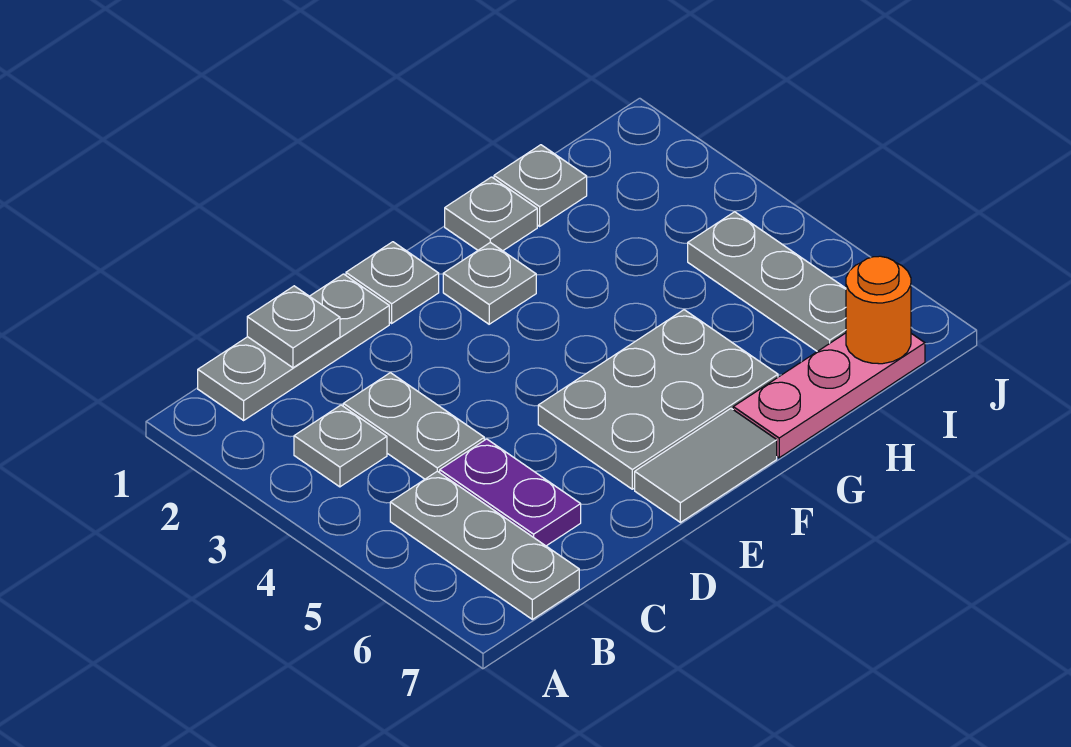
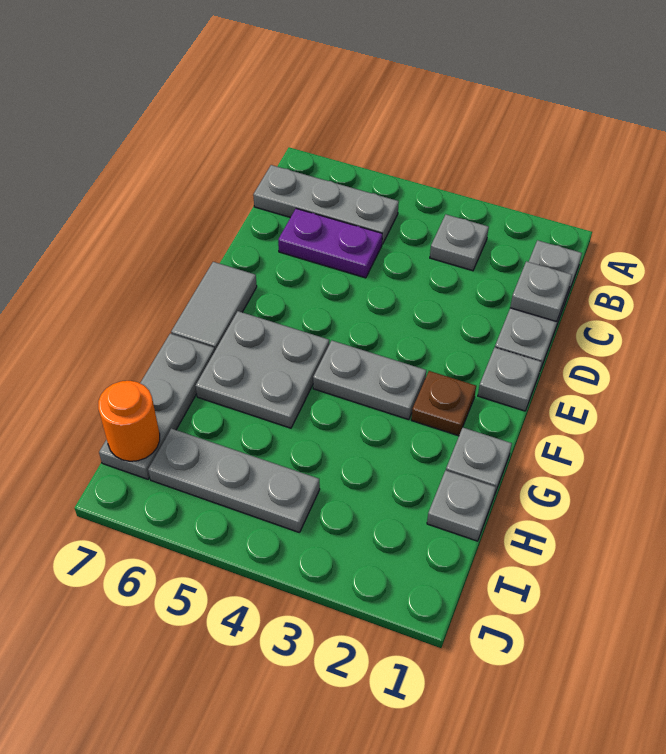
grey plate C3:C4 level 1 -> grey plate F3:F4 level 1
grey plate E5:G6 level 1 -> grey plate F5:G6 level 1
grey plate F2 level 1 -> brown plate F2 level 1
pink plate G7:I7 level 1 -> grey plate G7:I7 level 1

